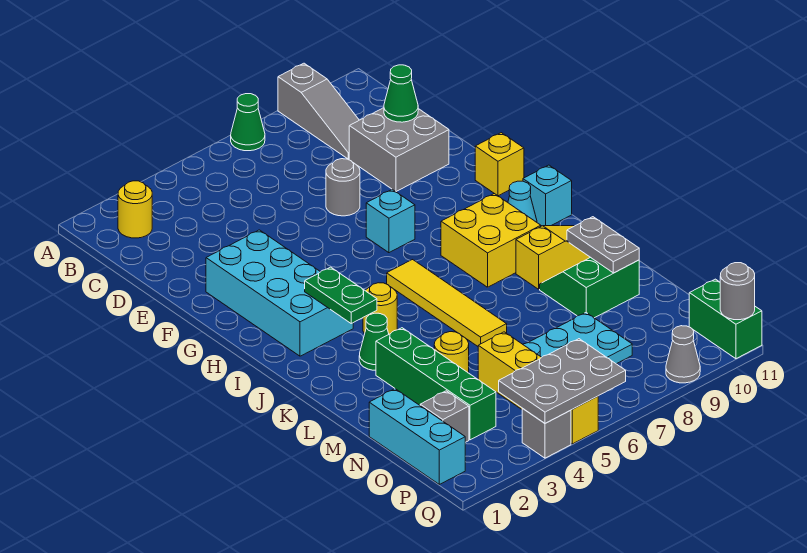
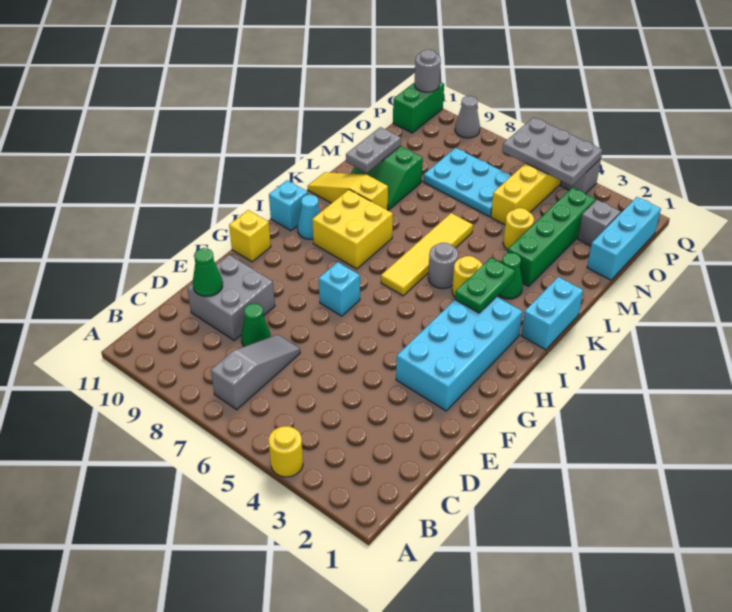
green cone A7 level 1 -> green cone D8 level 1
grey slope A9:C9 level 1 top A -> grey slope B7:D7 level 1 top B
yellow round brick B2 level 1 -> yellow round brick A4 level 1
grey round brick E7 level 1 -> grey round brick J5 level 1
none -> cyan brick J1:K1 level 1

